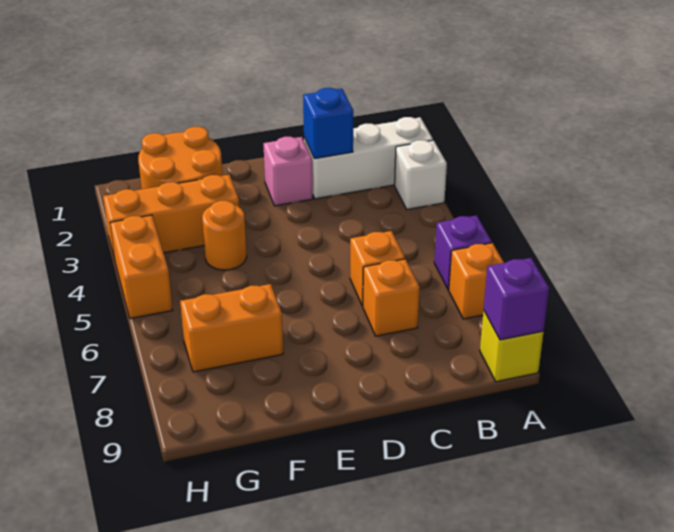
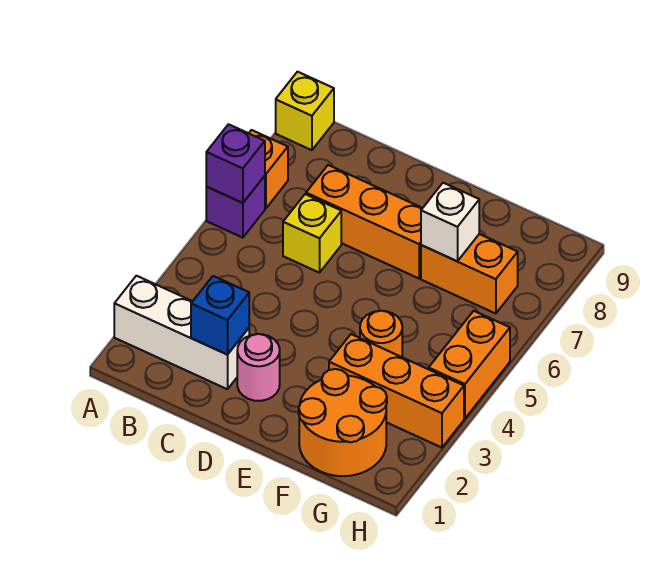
white brick A3 level 1 -> white brick F7 level 2
purple brick A9 level 2 -> purple brick A6 level 2
orange brick C6 level 1 -> yellow brick C6 level 1
orange brick C7 level 1 -> orange brick C7:E7 level 1
pink brick D2 level 1 -> pink round brick D2 level 1

